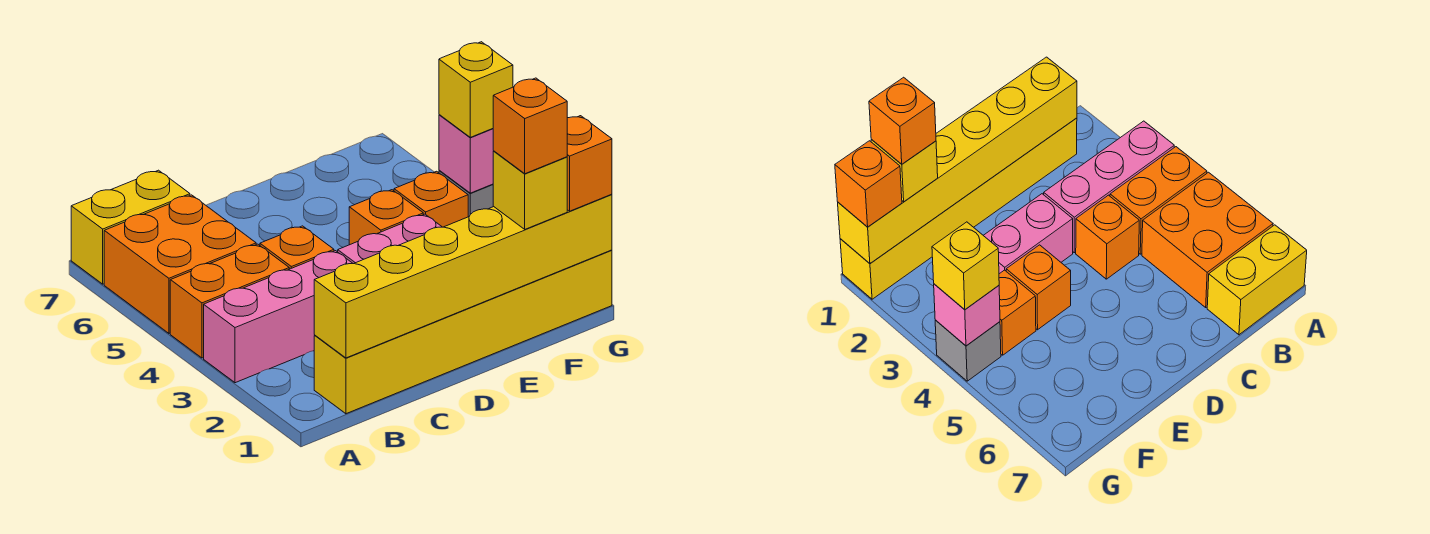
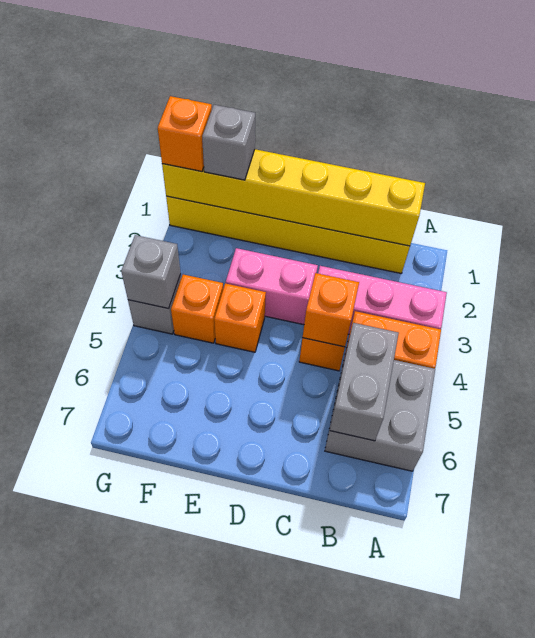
orange brick A5:B6 level 1 -> grey brick A5:B6 level 1
yellow brick A7:B7 level 1 -> none
none -> grey brick B5:B6 level 2
yellow brick F1 level 3 -> grey brick F1 level 3
orange brick F1 level 4 -> orange brick C4 level 2
pink brick G4 level 2 -> grey brick G4 level 2
yellow brick G4 level 3 -> none

